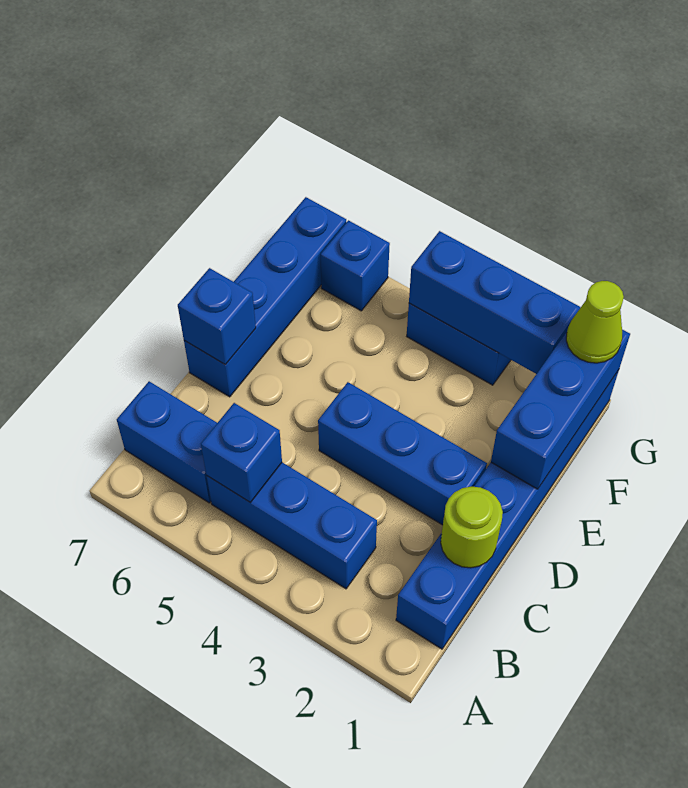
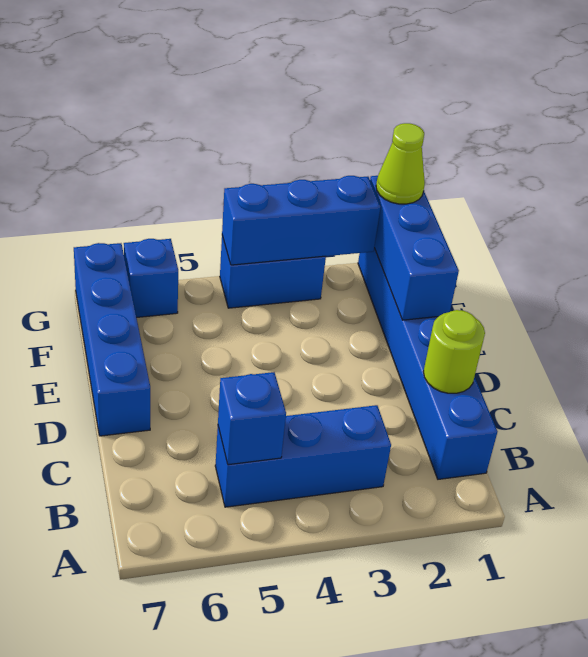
blue brick B6:B7 level 1 -> none
blue brick D2:D4 level 1 -> none
blue brick D7 level 2 -> none

